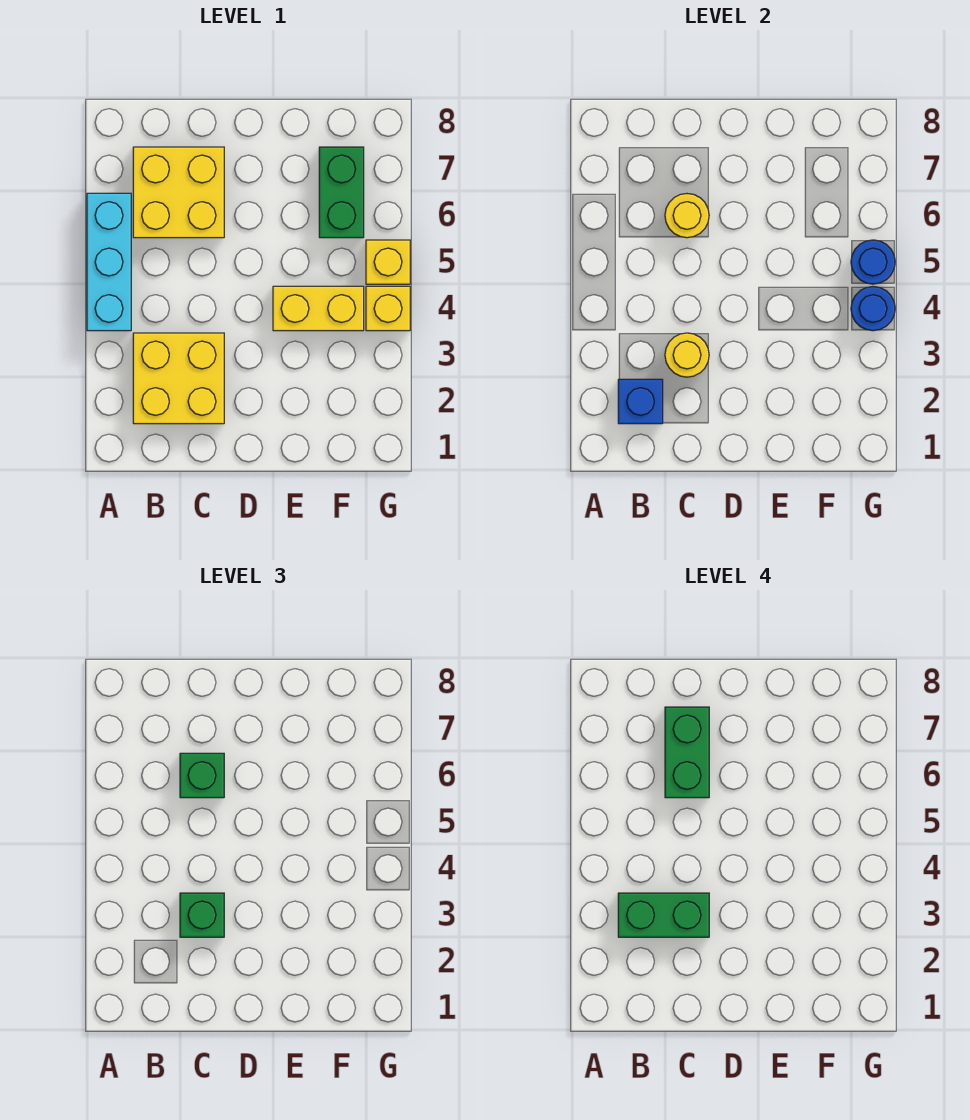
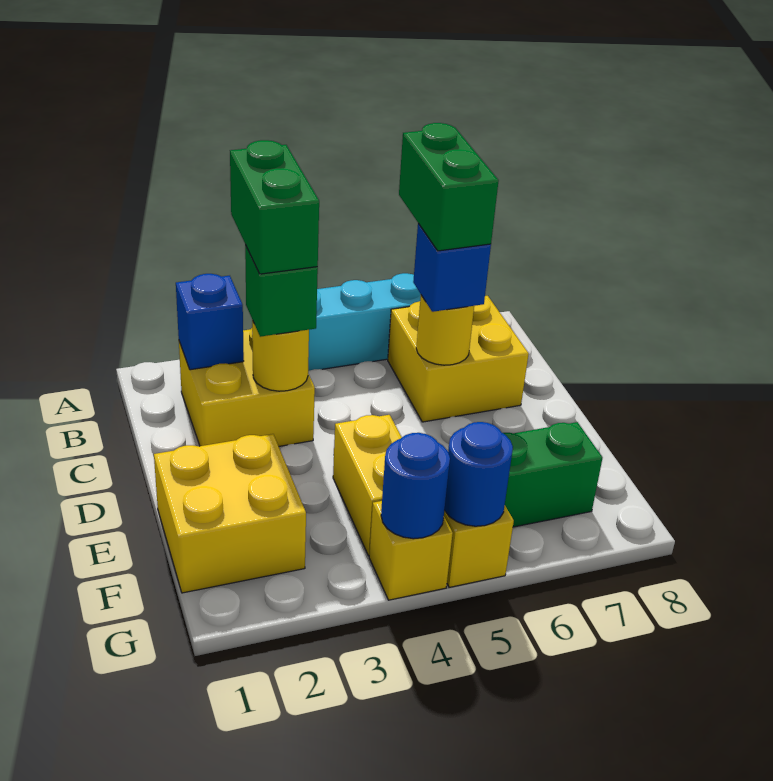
green brick C6 level 3 -> blue brick C6 level 3
green brick C6:C7 level 4 -> green brick B6:C6 level 4
none -> yellow brick E1:F2 level 1

